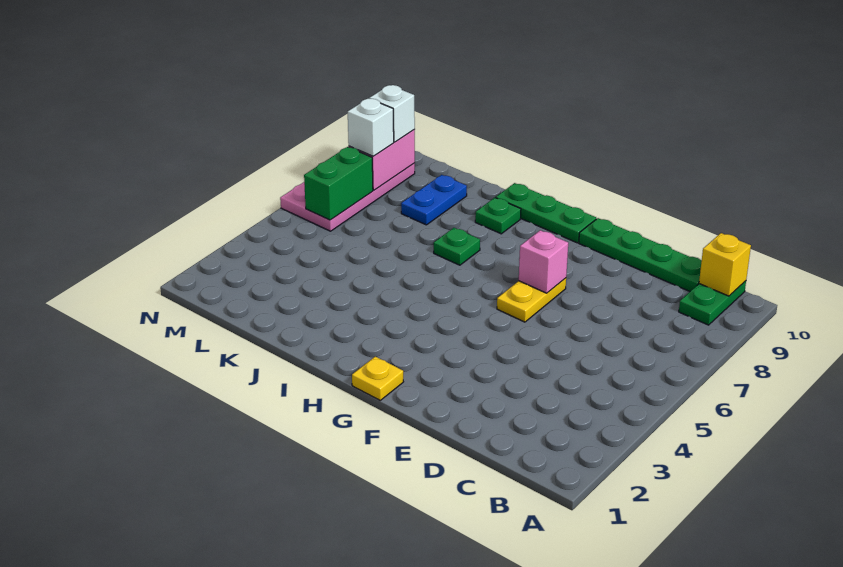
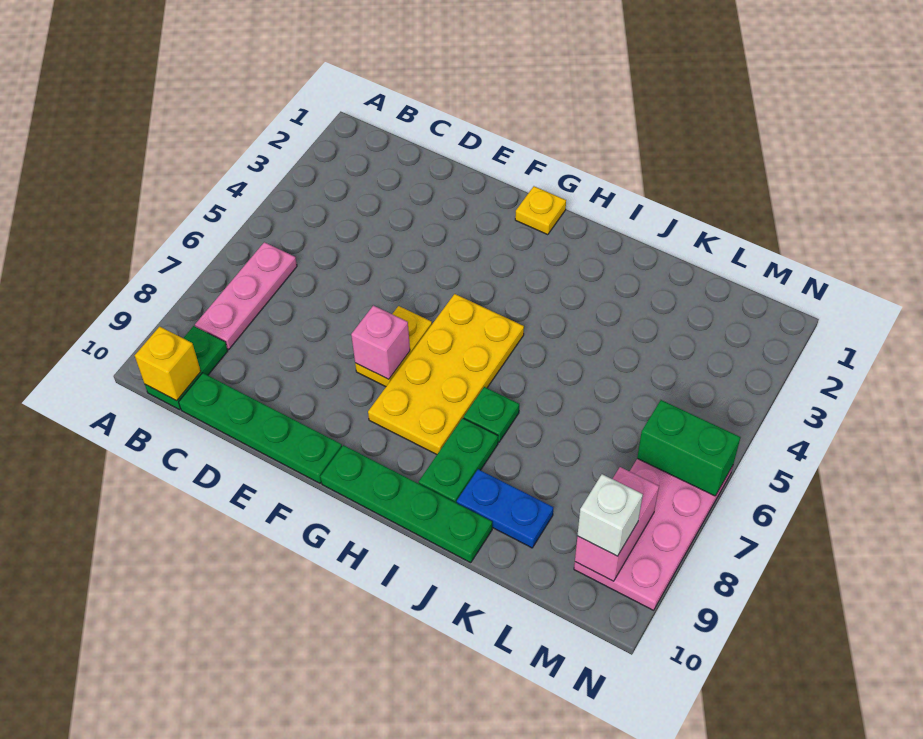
none -> pink plate B6:B8 level 1
none -> yellow plate G5:H8 level 1
green plate G10:I10 level 1 -> green plate G10:J10 level 1
green plate I9 level 1 -> green plate I8:I9 level 1
blue plate K8:K9 level 1 -> blue plate J9:K9 level 1
green brick M6:M7 level 2 -> green brick M6:N6 level 2
white brick M8 level 3 -> none

